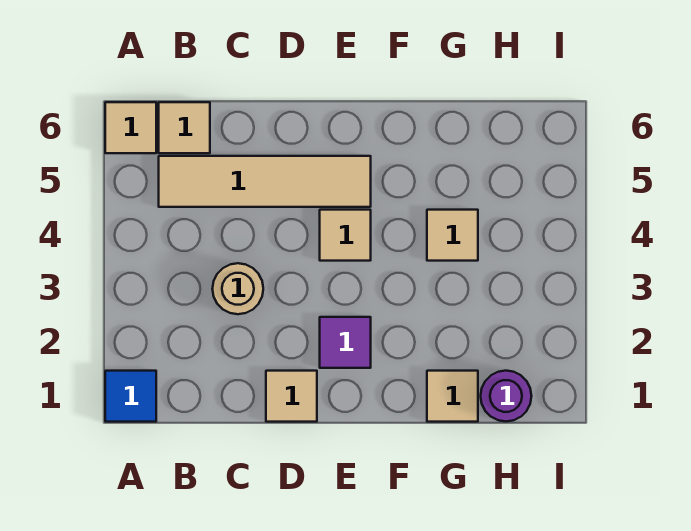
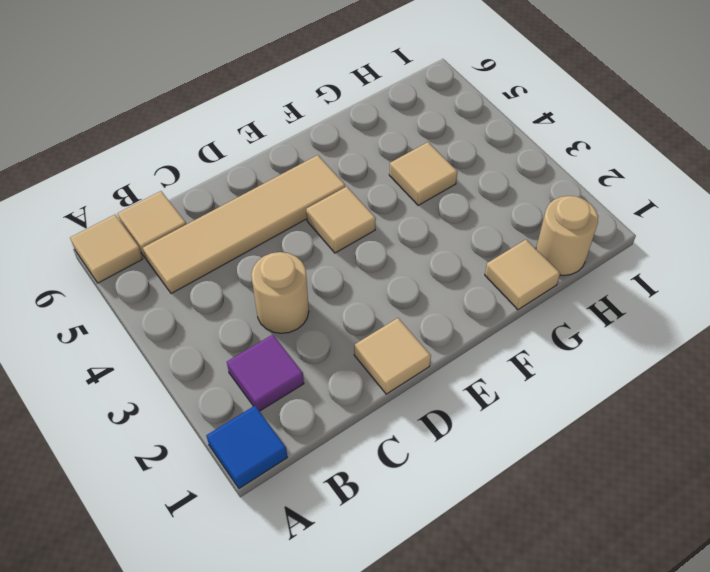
purple tile E2 level 1 -> purple tile B2 level 1
purple round brick H1 level 1 -> tan round brick H1 level 1

